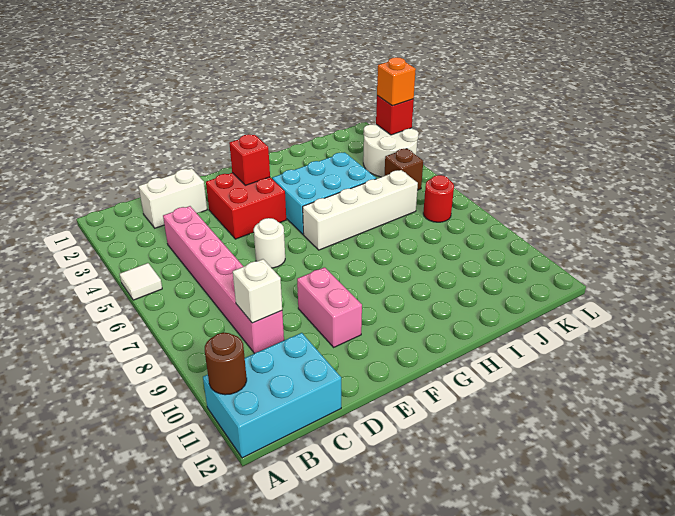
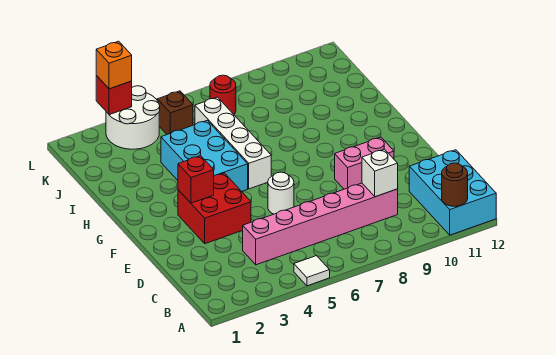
white brick C2:D2 level 1 -> none

